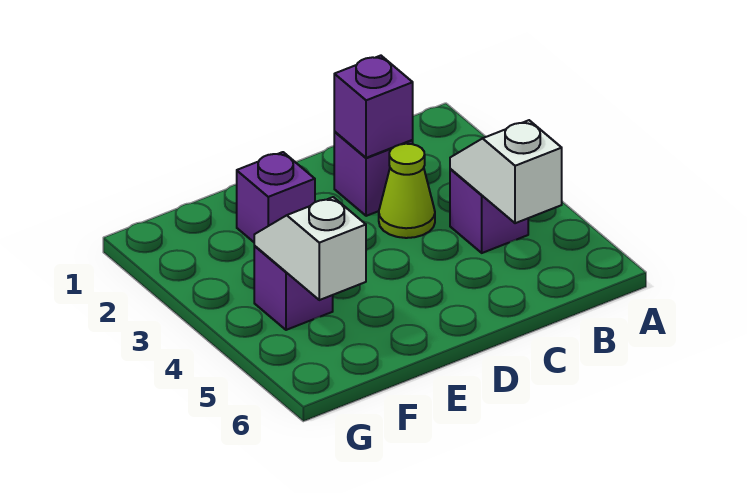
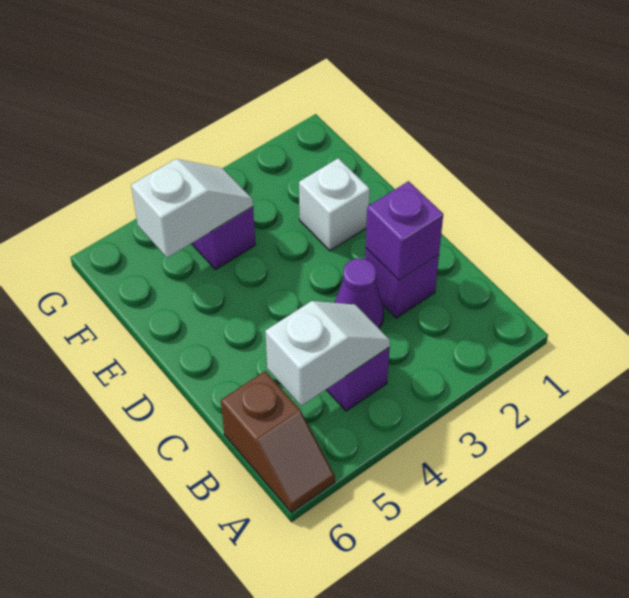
none -> brown slope A6:B6 level 1 top B
lime cone C3 level 1 -> purple cone C3 level 1
purple brick E2 level 1 -> white brick E2 level 1

